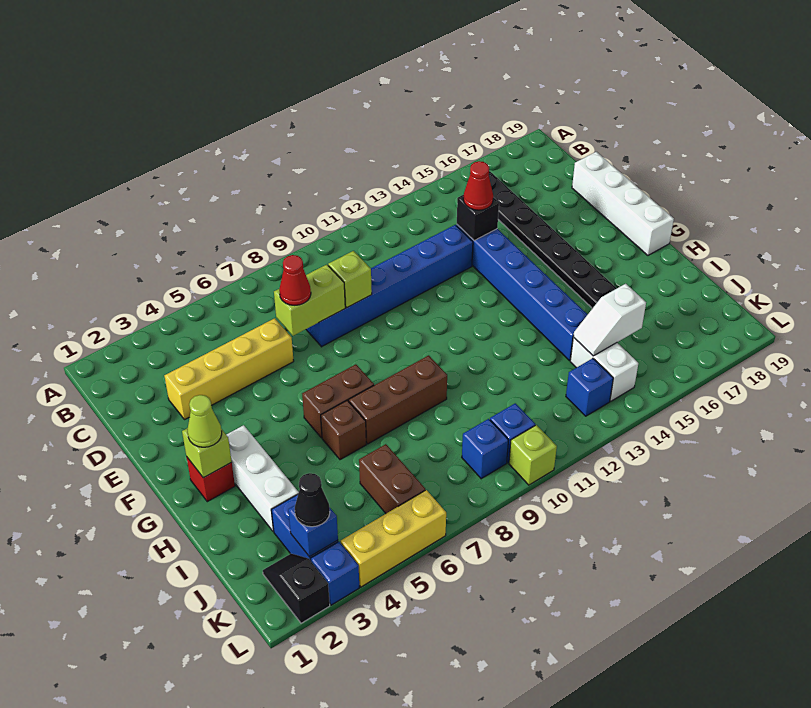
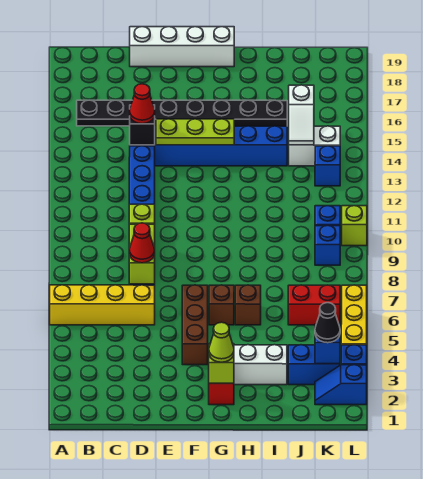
yellow brick D3:D6 level 1 -> yellow brick A6:D6 level 1
none -> lime plate E14:G14 level 2
brown brick G6:G7 level 1 -> brown brick G6 level 1
brown brick H7:H9 level 1 -> brown brick F4:F6 level 1
brown brick J6:K6 level 1 -> red brick J6:K6 level 1
black slope K2:L2 level 1 top L -> blue slope K2:L2 level 1 top L

